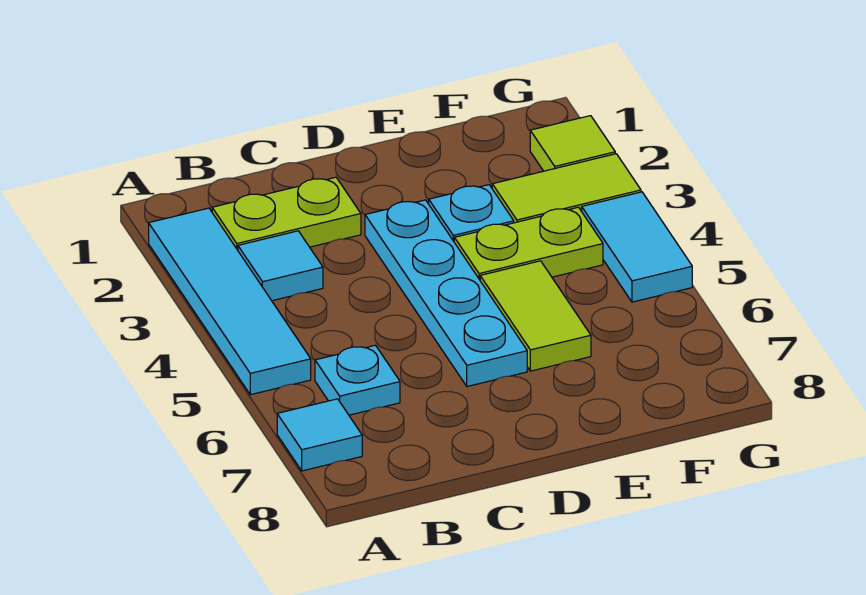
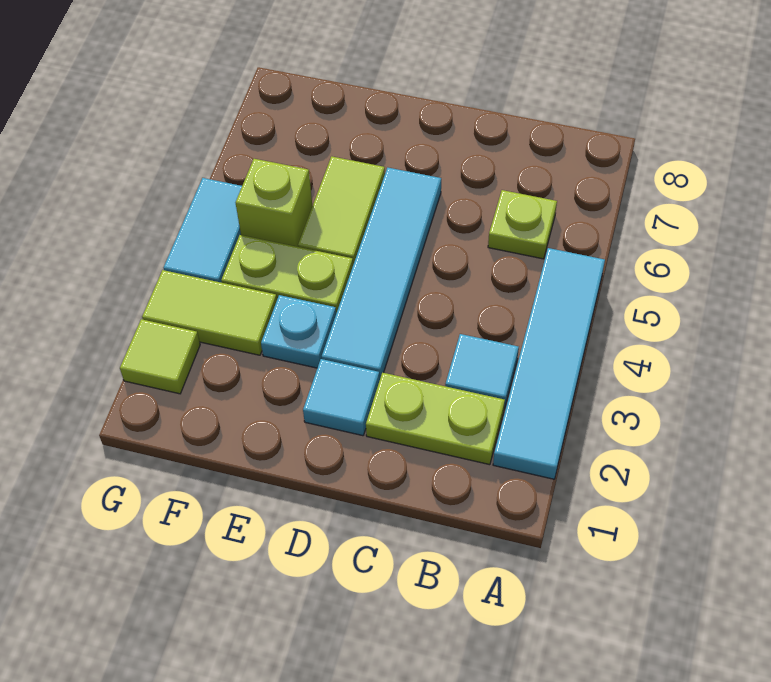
cyan tile A7 level 1 -> cyan tile D2 level 1
cyan plate B6 level 1 -> lime plate B6 level 1
cyan plate D3:D6 level 1 -> cyan tile D3:D6 level 1
none -> lime brick F5 level 1

